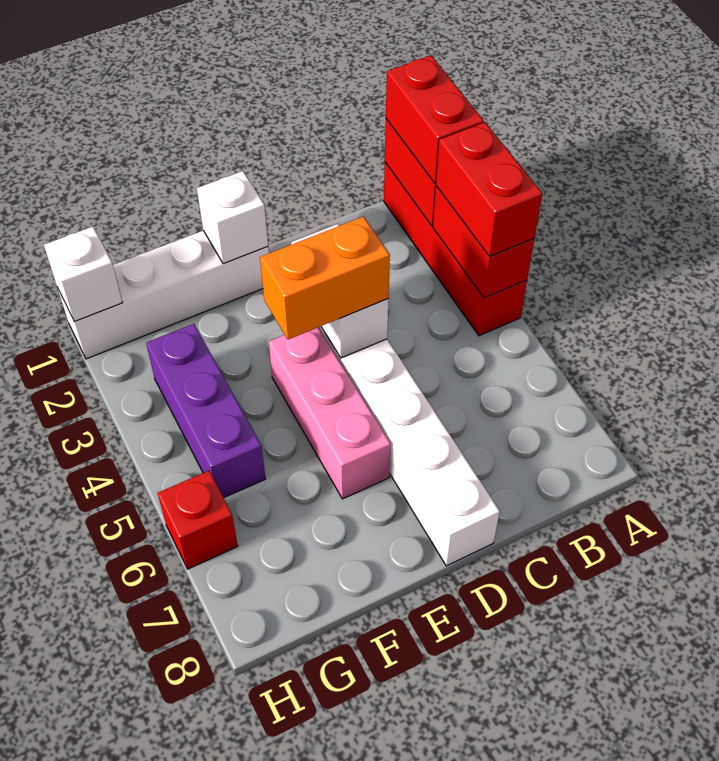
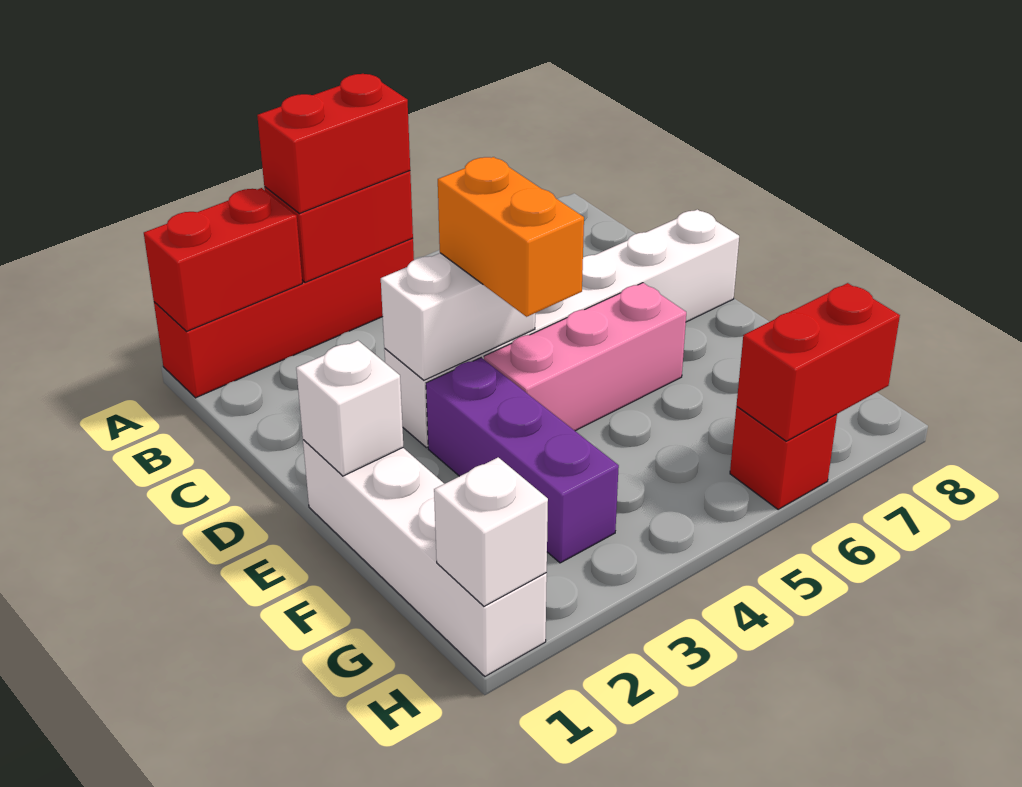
red brick A1:A2 level 3 -> red brick H6:H7 level 2
purple brick G3:G5 level 1 -> purple brick E3:G3 level 1

